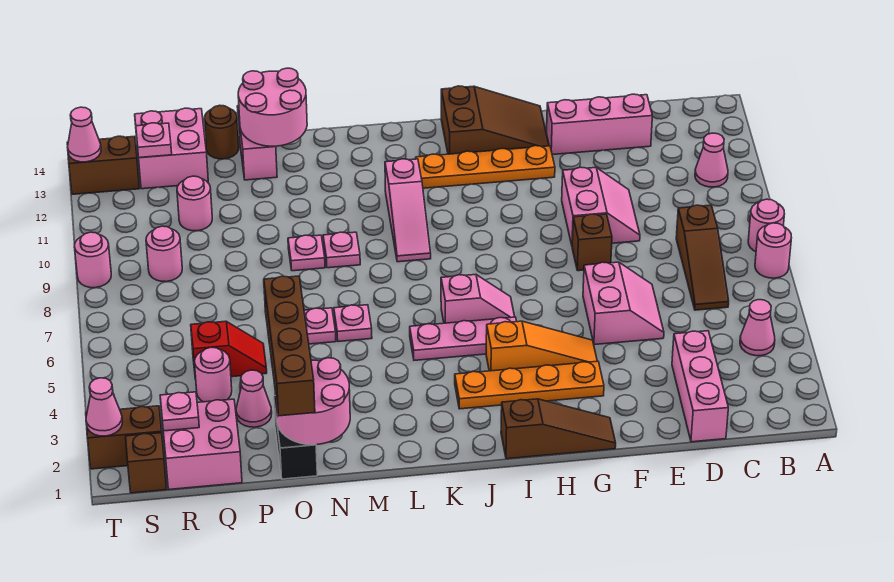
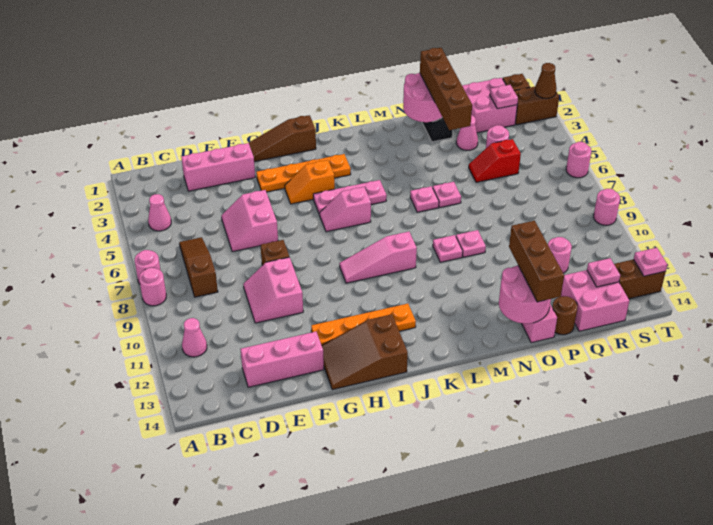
pink brick D1:D3 level 1 -> pink brick D2:F2 level 1
orange slope G4:I4 level 1 top I -> orange slope H4:I4 level 1 top I
pink slope K9:K11 level 1 top 11 -> pink slope I9:K9 level 1 top K
none -> brown brick O12:O14 level 3
pink round brick R9 level 1 -> pink round brick T6 level 1
pink cone T2 level 2 -> brown cone T2 level 2
pink cone T13 level 2 -> pink plate T13 level 2

